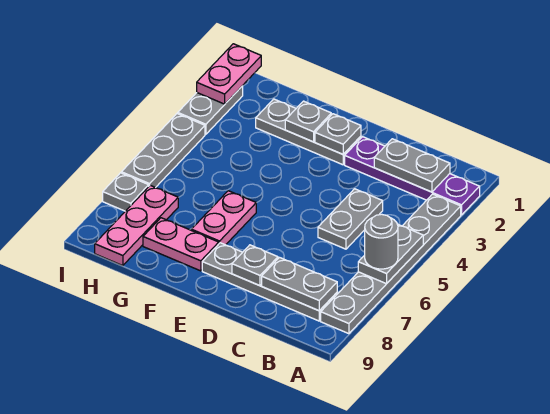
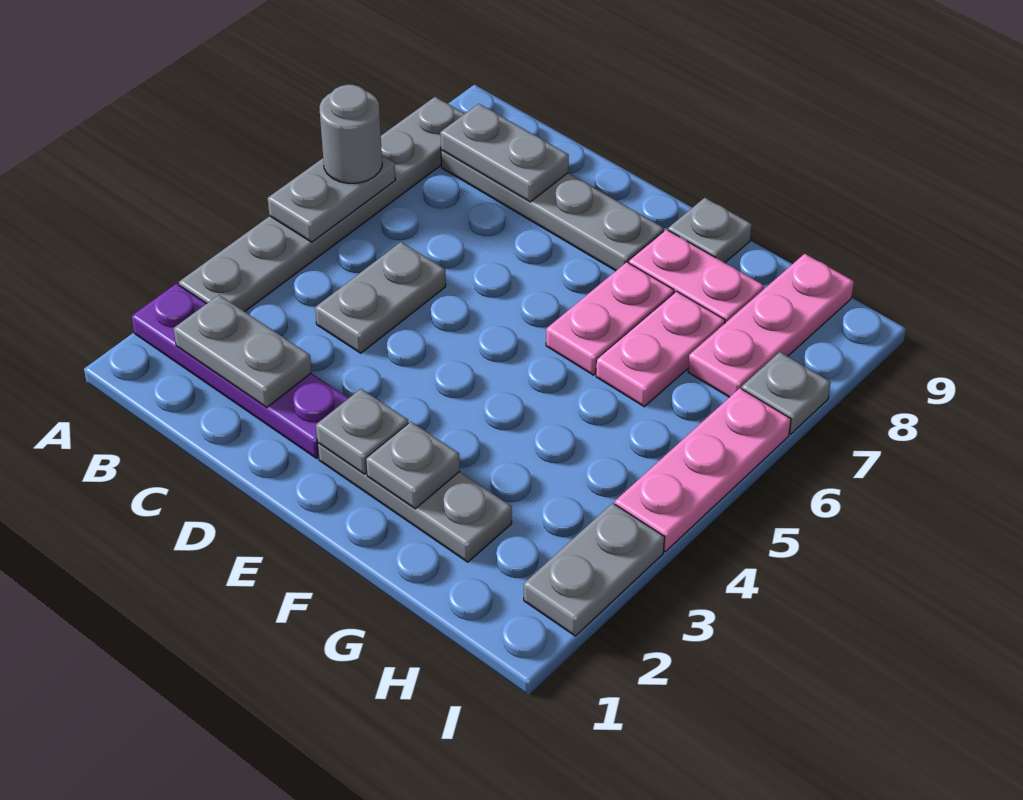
grey plate D8 level 2 -> grey plate F9 level 1
pink plate I1:I2 level 2 -> pink plate G6:G7 level 1
grey plate I4:I6 level 1 -> pink plate I4:I6 level 1

